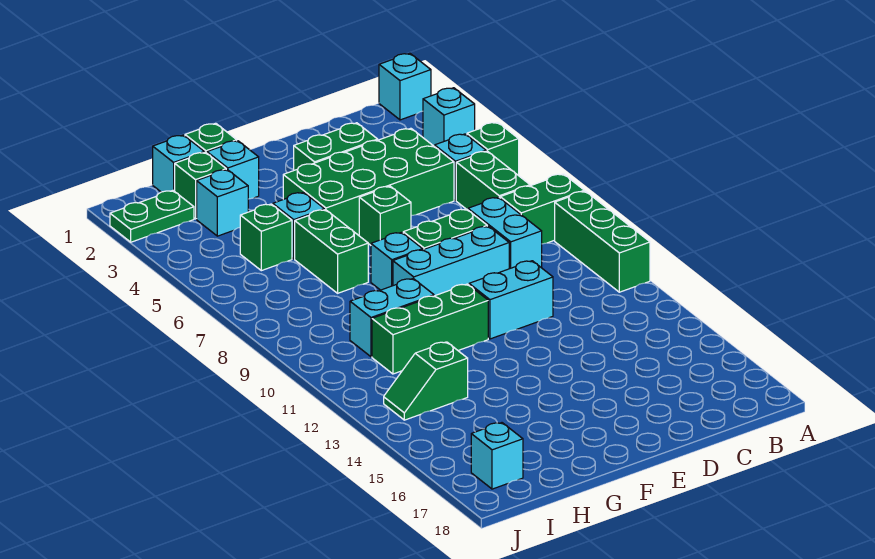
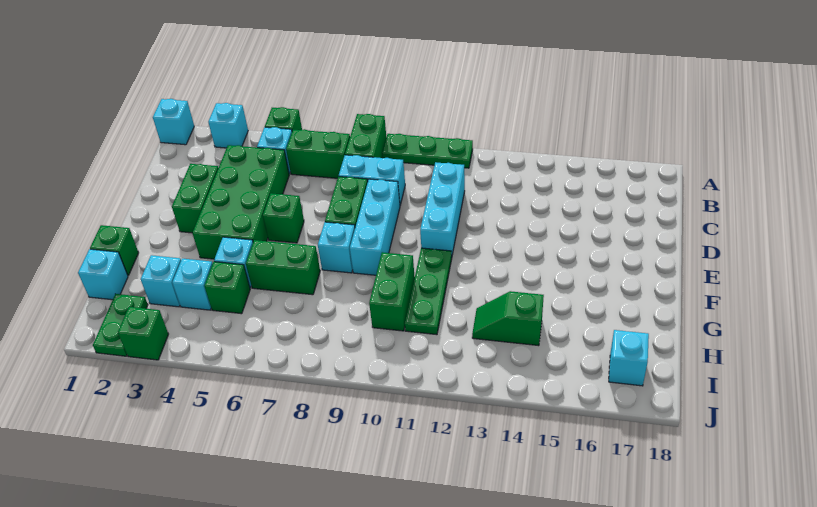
green brick A9:A11 level 1 -> green plate A9:A11 level 1
cyan brick D11:E11 level 1 -> cyan brick C11:E11 level 1
green brick F11:H11 level 1 -> green plate F11:H11 level 1
cyan brick G2 level 1 -> cyan brick H4 level 1
cyan brick G10:H10 level 1 -> green brick G10:H10 level 1
green brick H2 level 1 -> green brick J3 level 1
green slope H13:I13 level 1 top H -> green slope H13:H14 level 1 top 14

